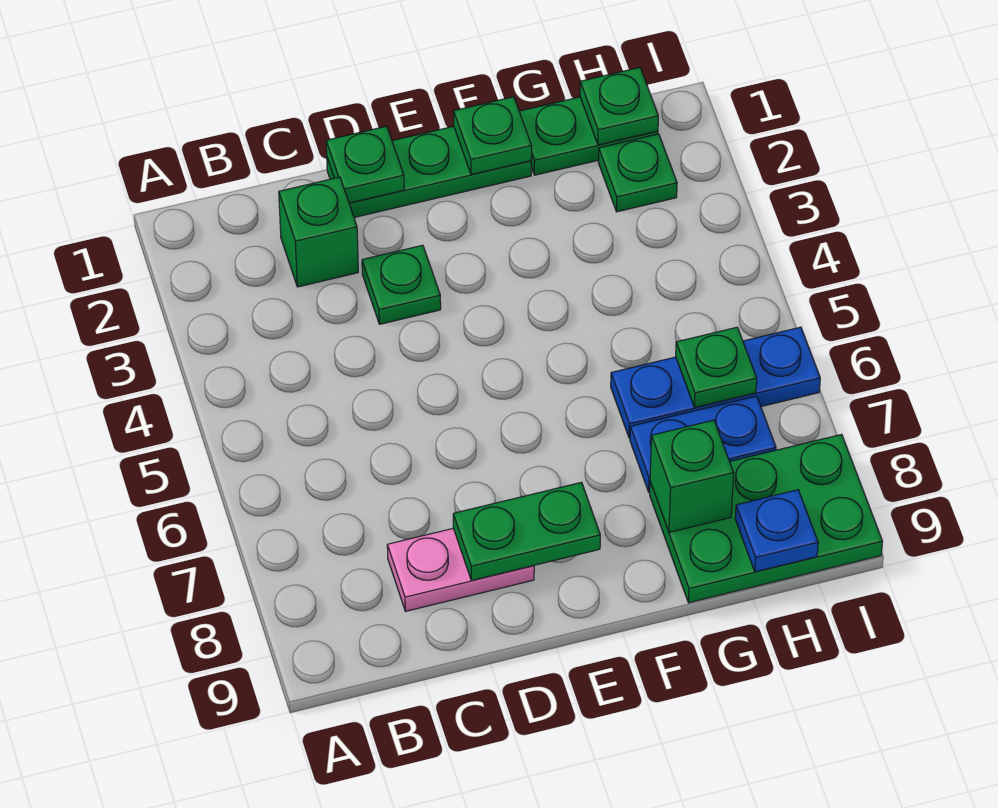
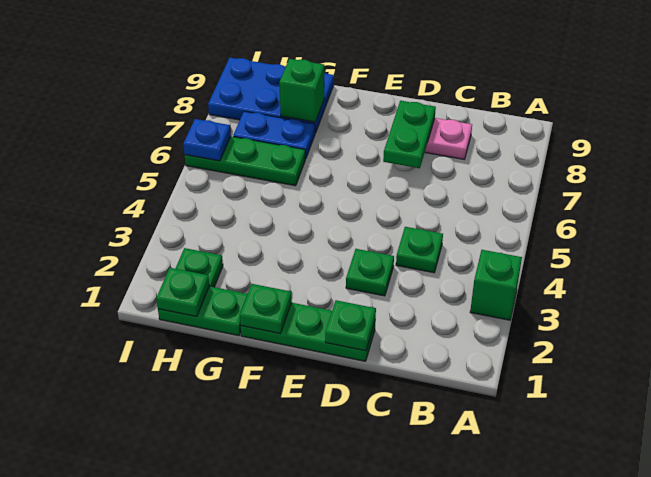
green brick C2 level 1 -> green brick A3 level 1
green plate D8:E8 level 2 -> green plate D7:D8 level 2
blue plate G6:I6 level 1 -> green plate G6:I6 level 1
green plate G8:I9 level 1 -> blue plate G8:I9 level 1
green plate H6 level 2 -> green plate C4 level 1
blue plate H9 level 2 -> blue plate I6 level 2

